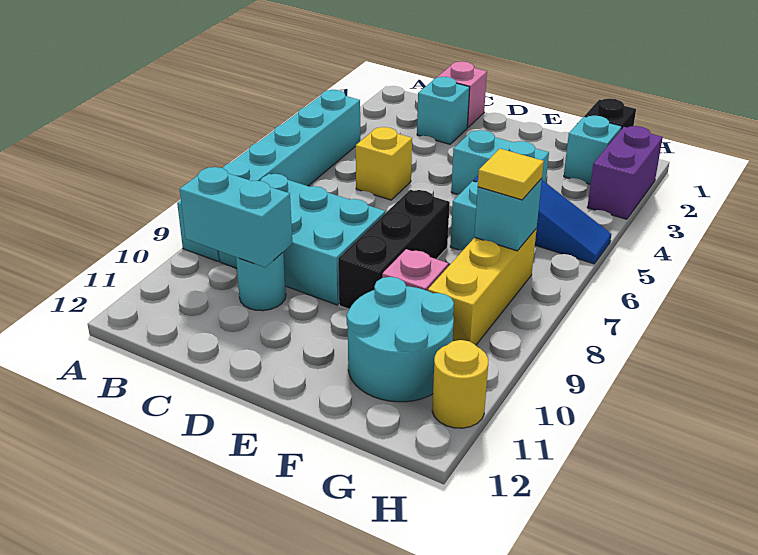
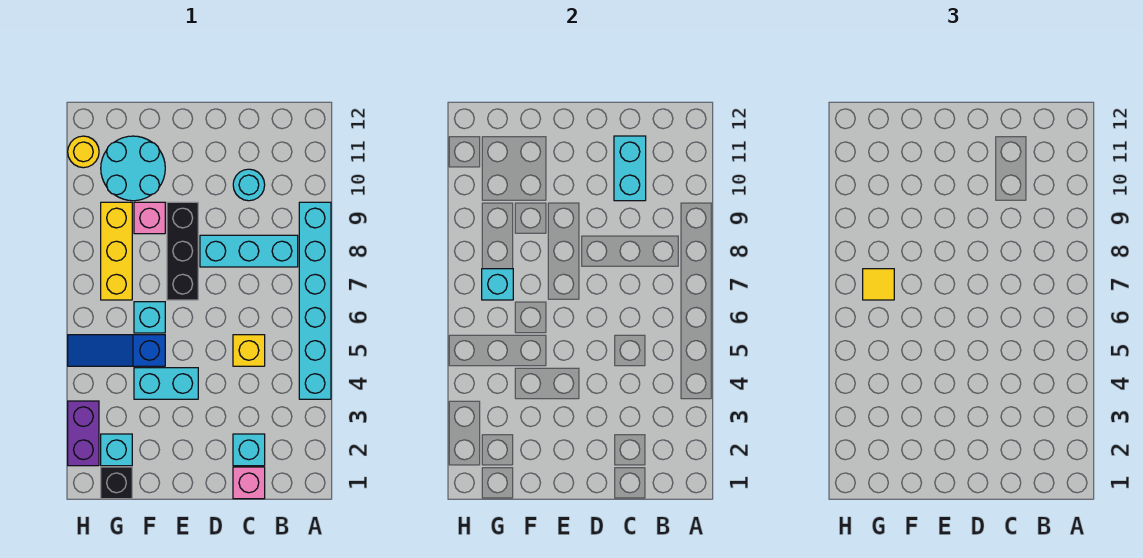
cyan brick B8:D9 level 1 -> cyan brick B8:D8 level 1
cyan brick B10:C10 level 2 -> cyan brick C10:C11 level 2

